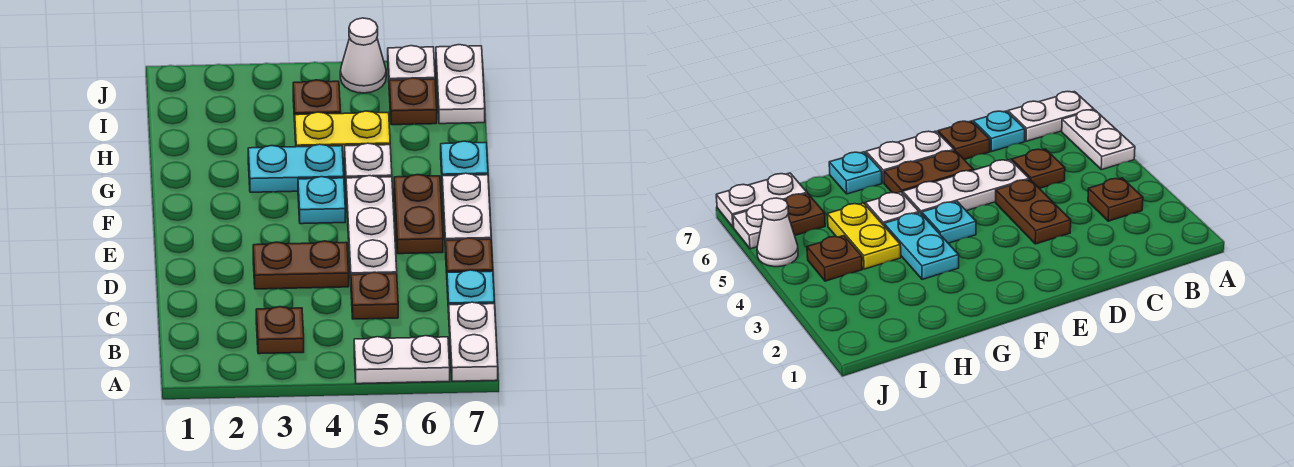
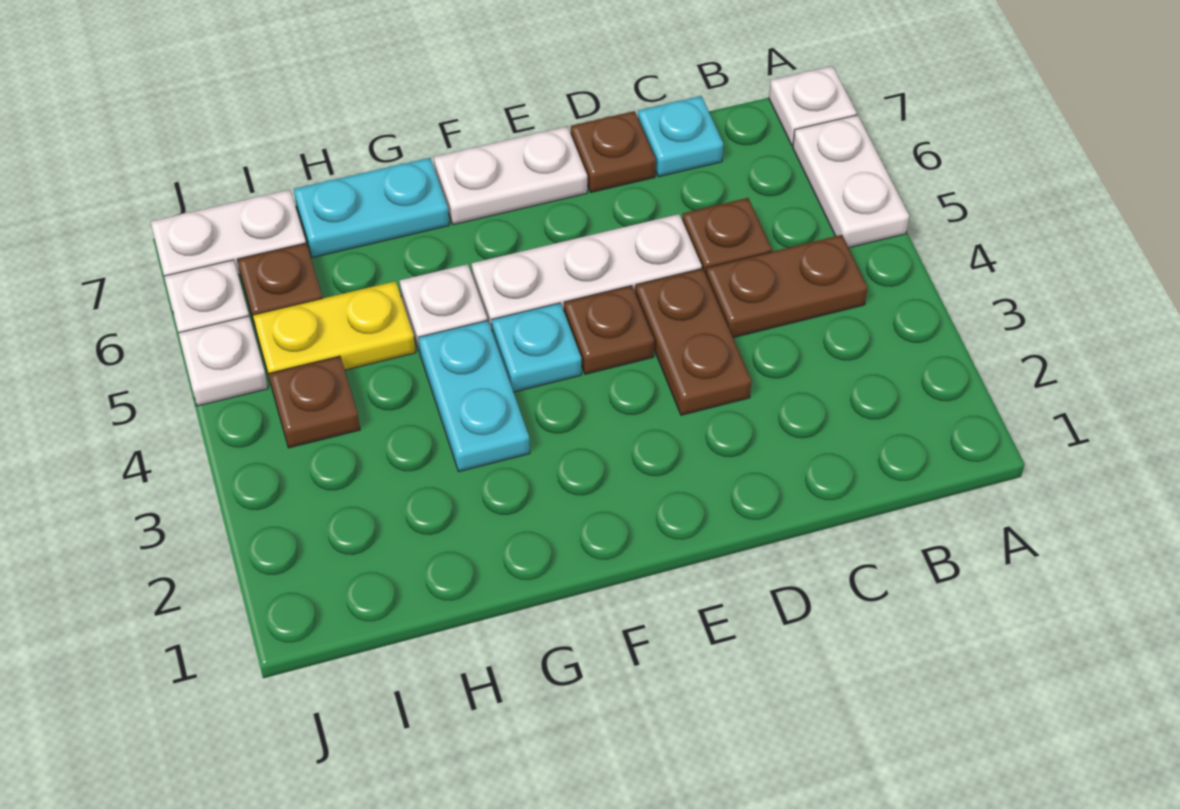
white plate A7:B7 level 1 -> white plate A7 level 1
brown plate B3 level 1 -> brown plate E4 level 1
brown plate E6:F6 level 1 -> brown plate B4:C4 level 1
cyan plate G7 level 1 -> cyan plate G7:H7 level 1
yellow plate H4:H5 level 1 -> yellow plate H5:I5 level 1
white cone J5 level 1 -> white plate J5 level 1

